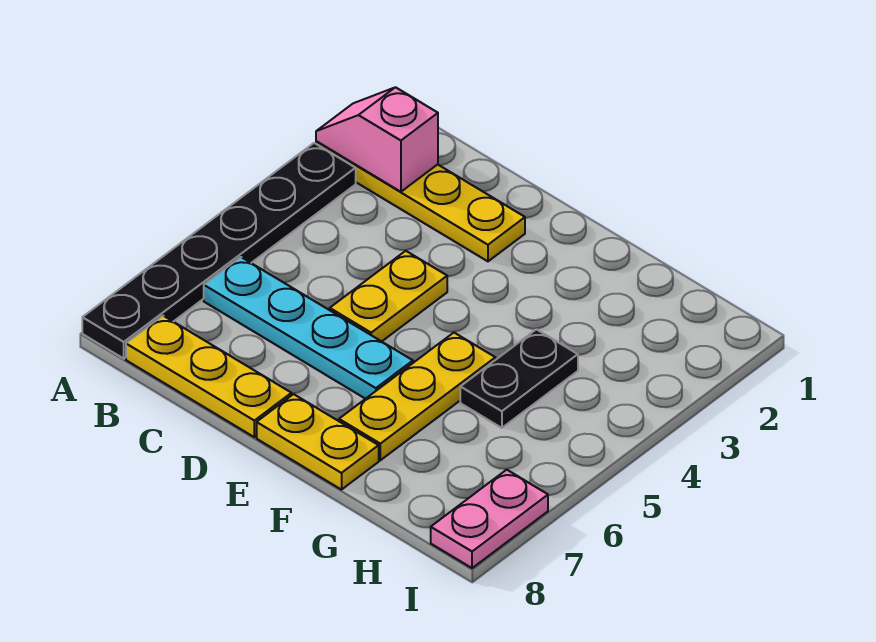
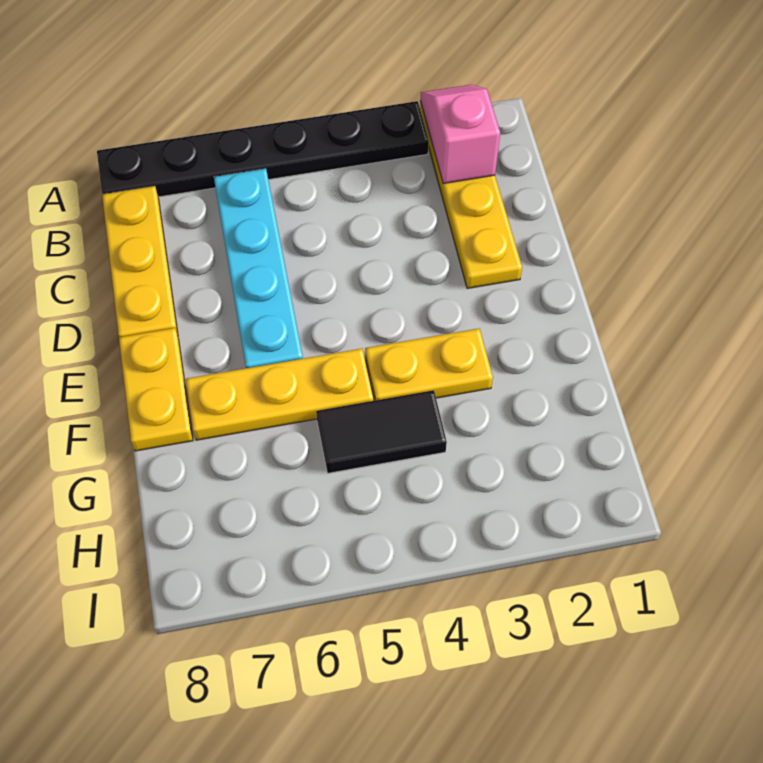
yellow plate D4:D5 level 1 -> yellow plate F3:F4 level 1
black plate G4:G5 level 1 -> black tile G4:G5 level 1
pink plate I7:I8 level 1 -> none

